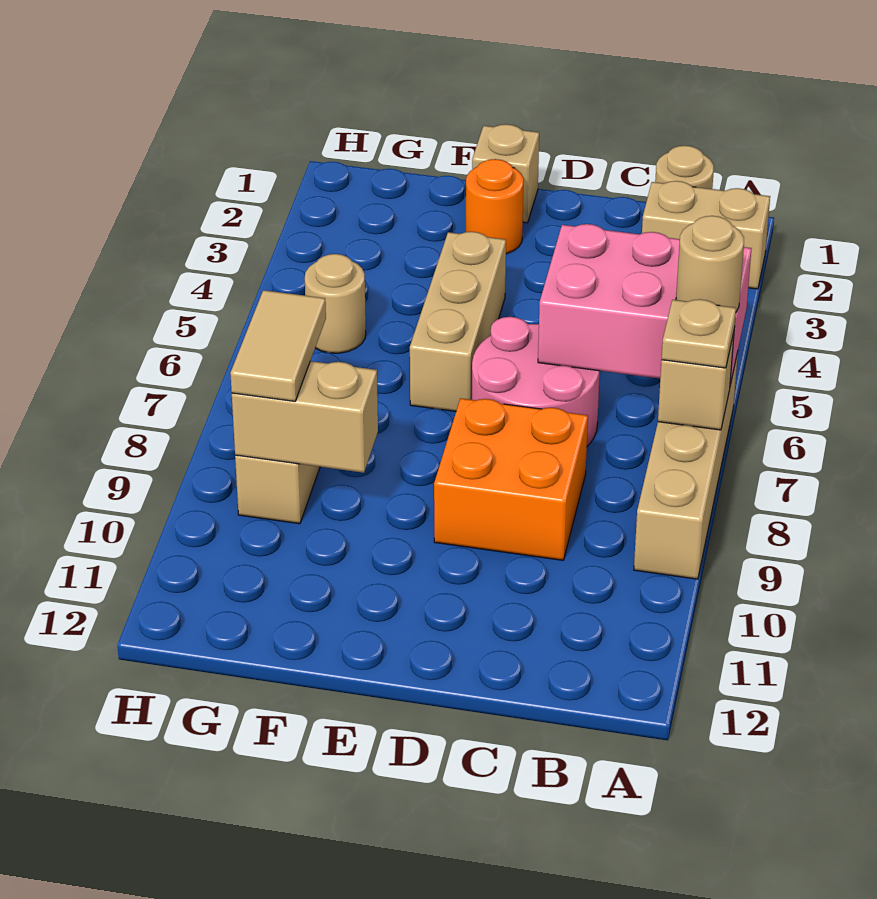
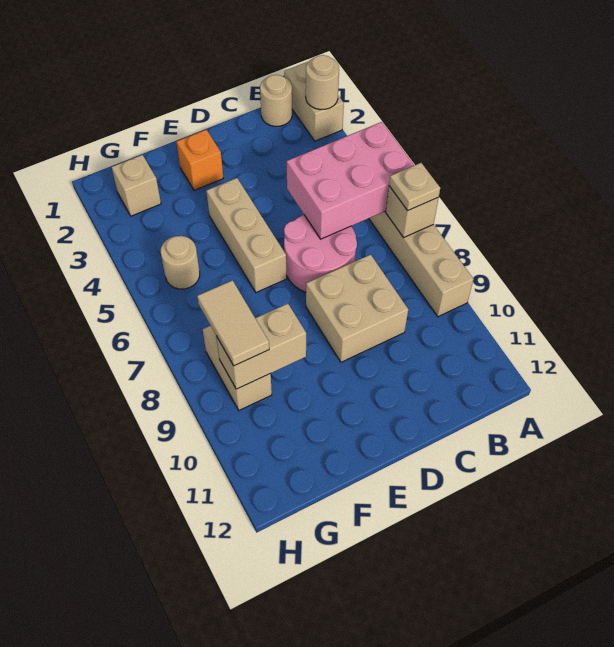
tan brick A2:B2 level 1 -> tan brick A1:A2 level 1
tan round brick A6 level 3 -> tan round brick A2 level 2
orange brick C8:D9 level 1 -> tan brick C8:D9 level 1
tan brick E1 level 1 -> tan brick G2 level 1
orange round brick E2 level 1 -> orange brick E2 level 1

